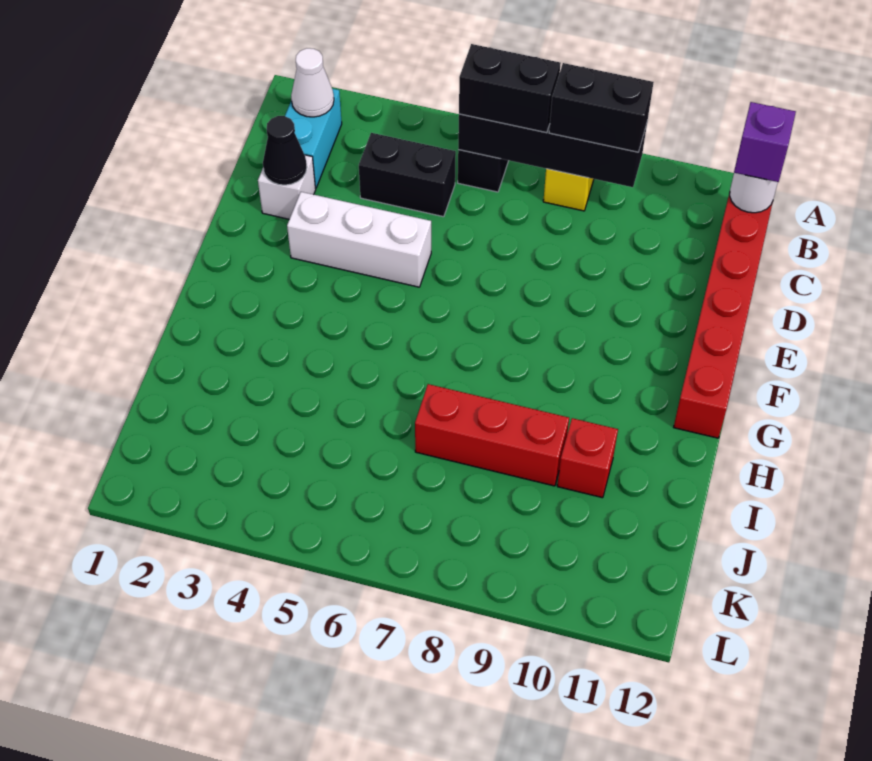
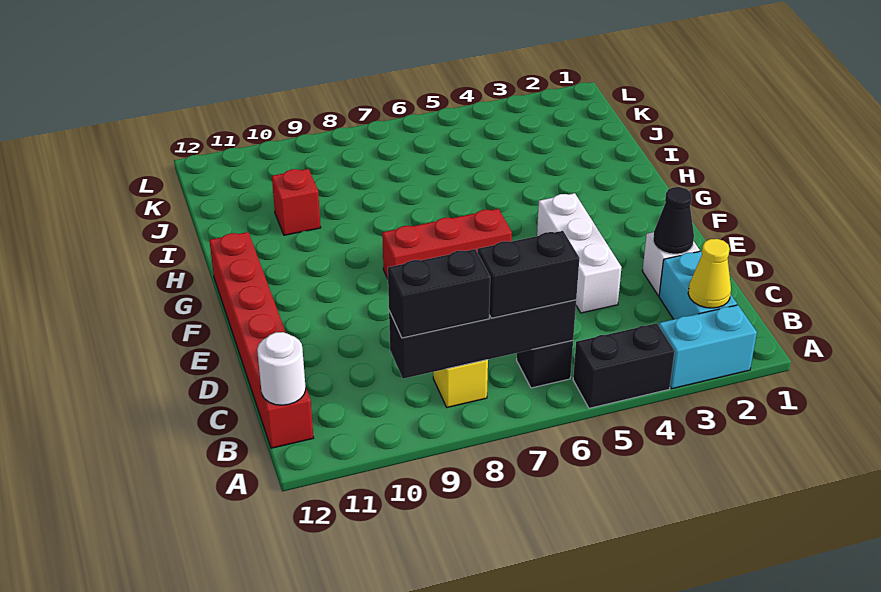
none -> cyan brick A2:A3 level 1
white cone B2 level 2 -> yellow cone B2 level 2
purple brick B12 level 3 -> none
black brick C4:C5 level 1 -> black brick A4:A5 level 1
white brick E3:E5 level 1 -> white brick D4:F4 level 1
red brick I7:I9 level 1 -> red brick F6:F8 level 1

